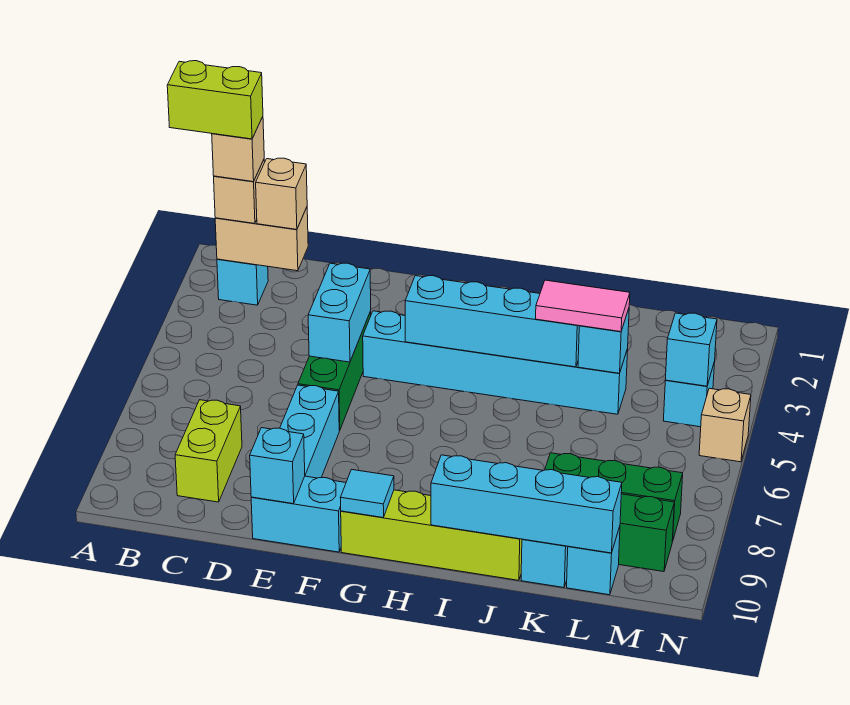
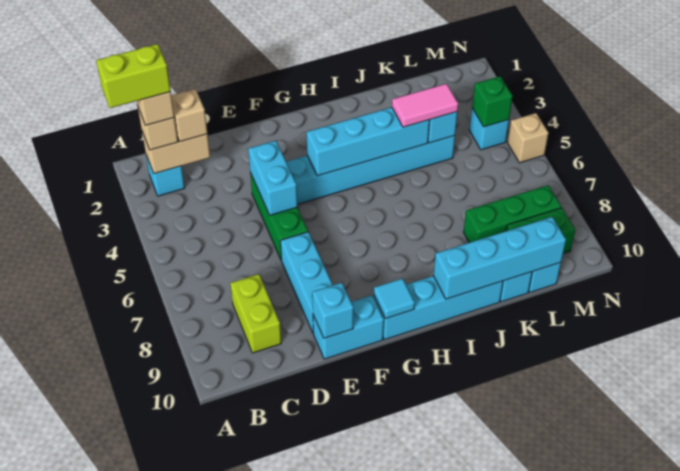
lime brick G10:J10 level 1 -> cyan brick G10:J10 level 1
cyan brick M4 level 2 -> green brick M4 level 2

